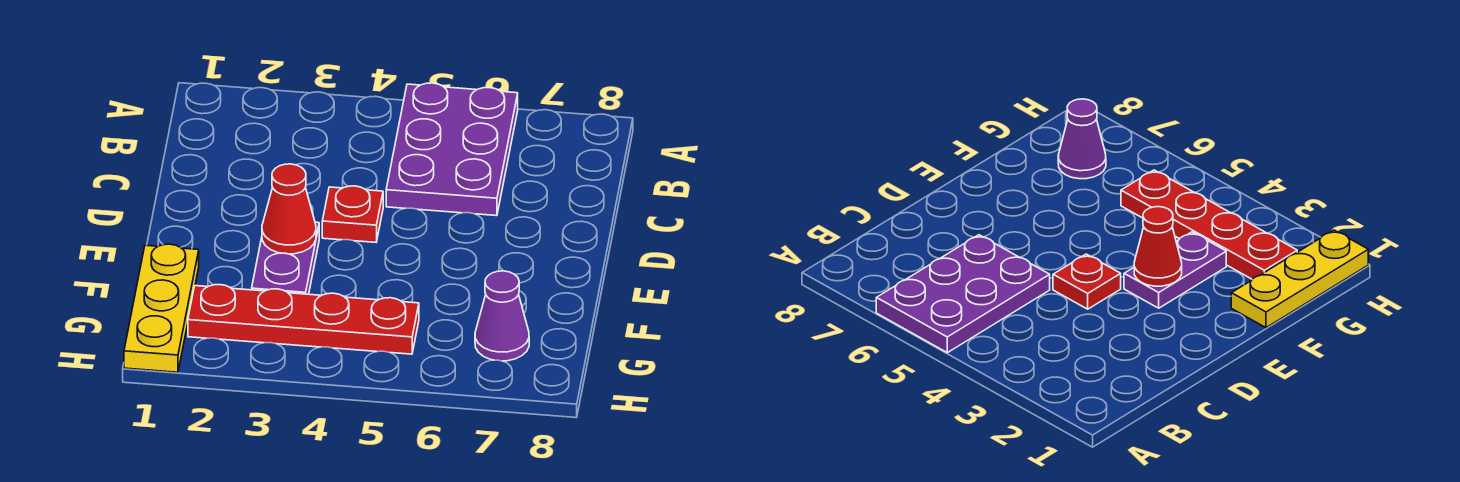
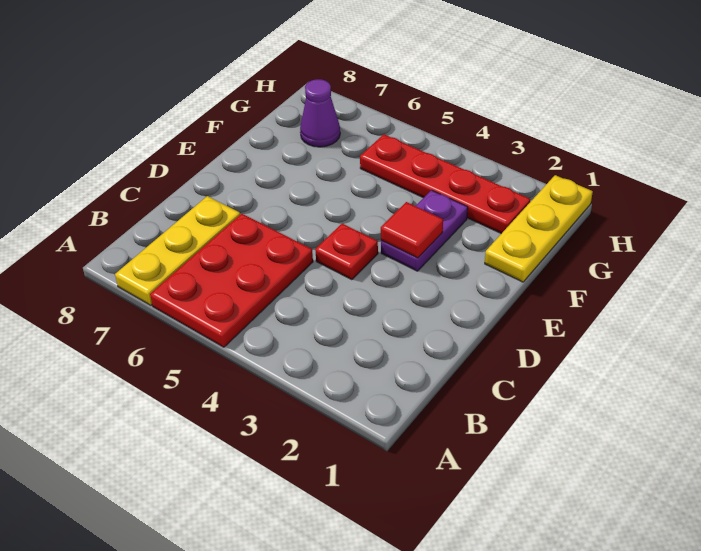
purple plate A5:C6 level 1 -> red plate A5:C6 level 1
none -> yellow plate A7:C7 level 1
red cone E3 level 2 -> red tile E3 level 2

